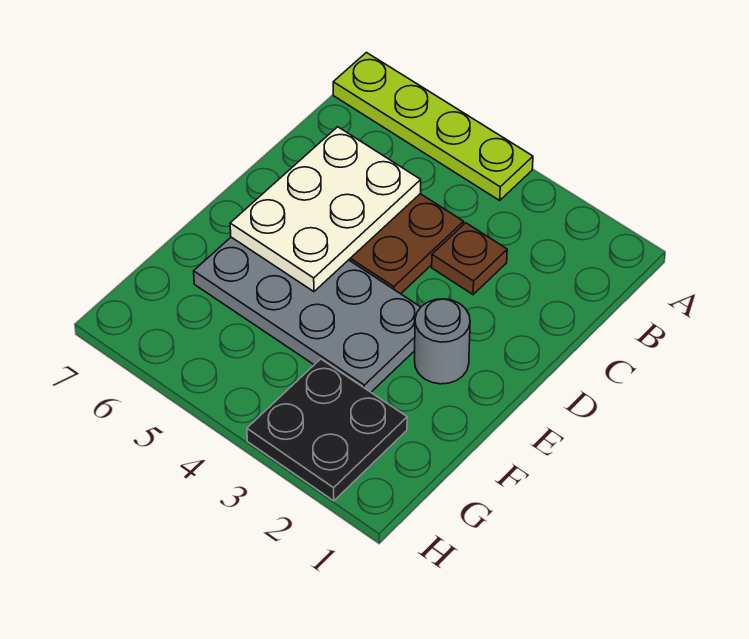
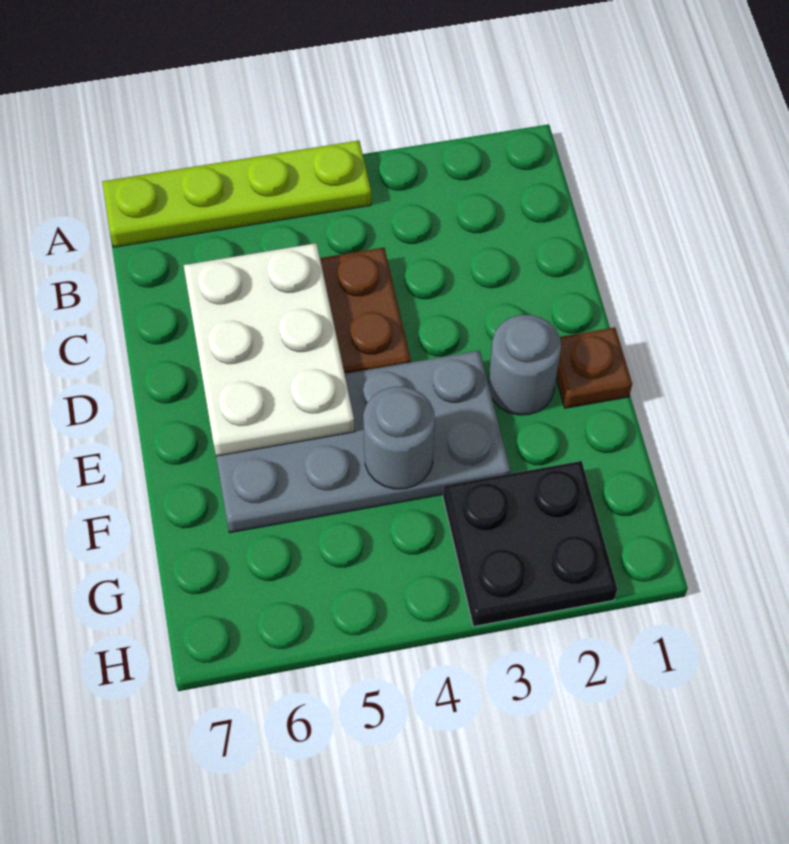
brown plate C3 level 1 -> brown plate E1 level 1
none -> grey round brick F4 level 2

